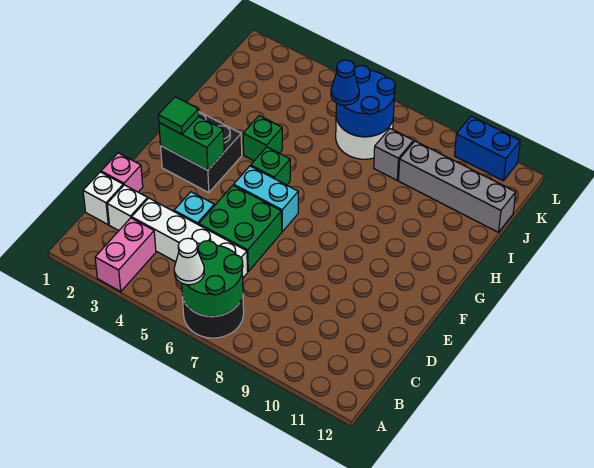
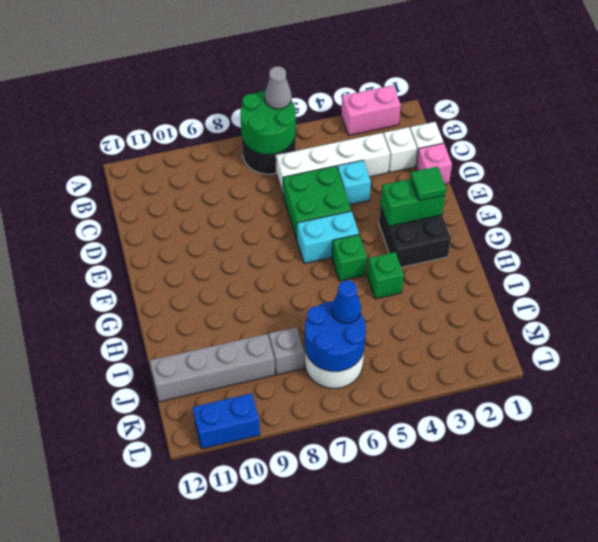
pink brick A3:B3 level 1 -> pink brick A2:A3 level 1
white cone A6 level 3 -> grey cone A6 level 3

